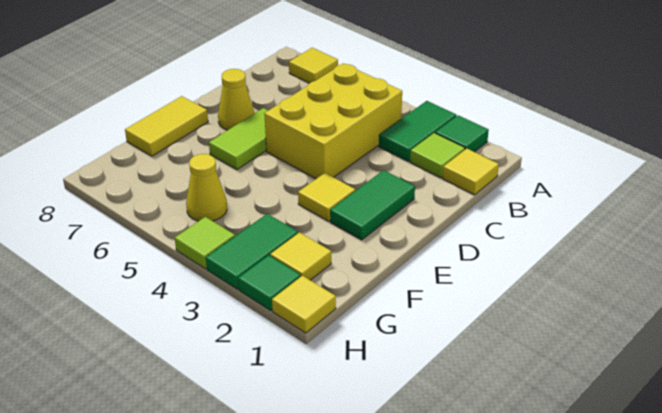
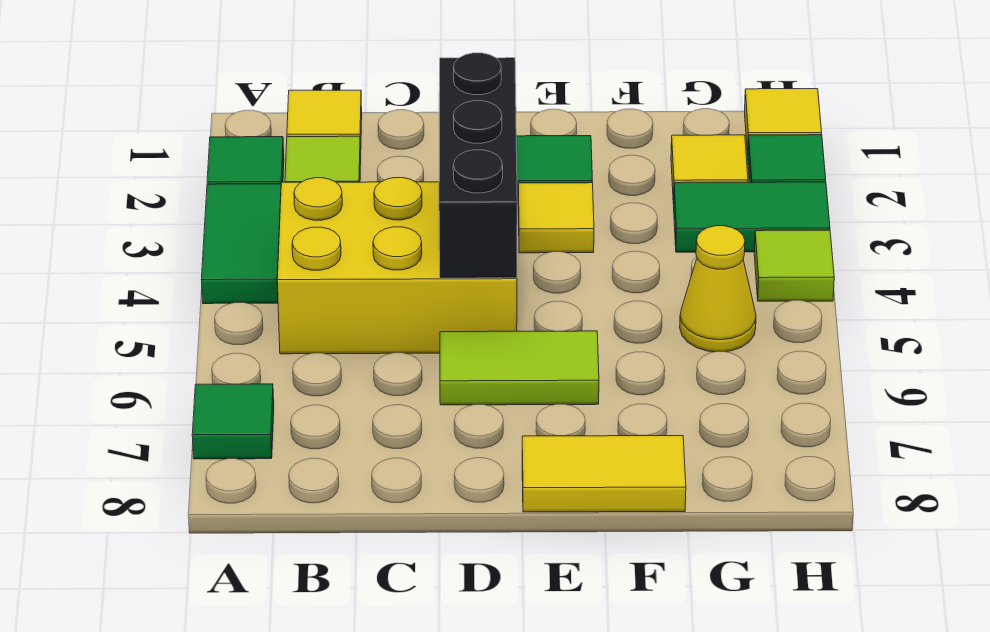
green tile A3:B3 level 1 -> green tile A3:A4 level 1
yellow tile A7 level 1 -> green tile A7 level 1
none -> black brick D3:D5 level 2
yellow cone D7 level 1 -> none

